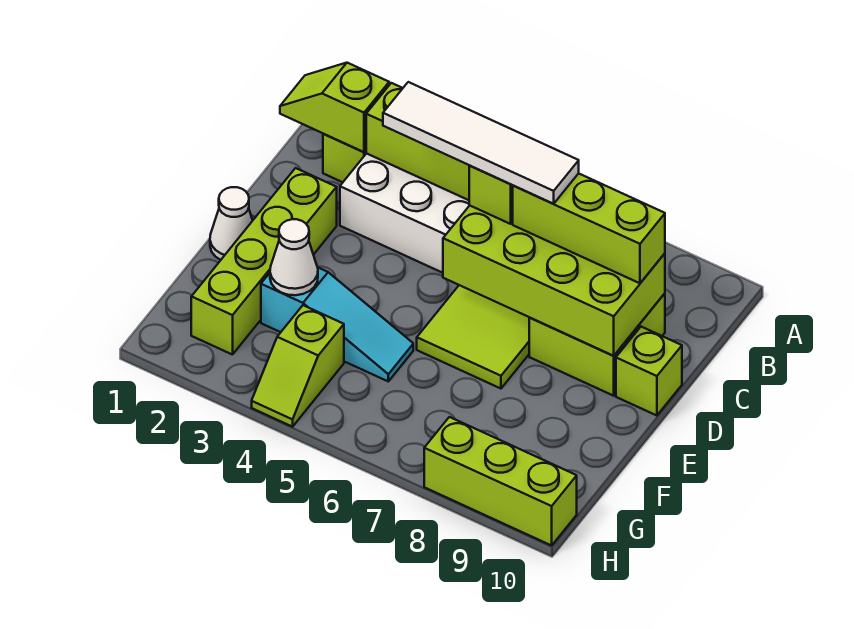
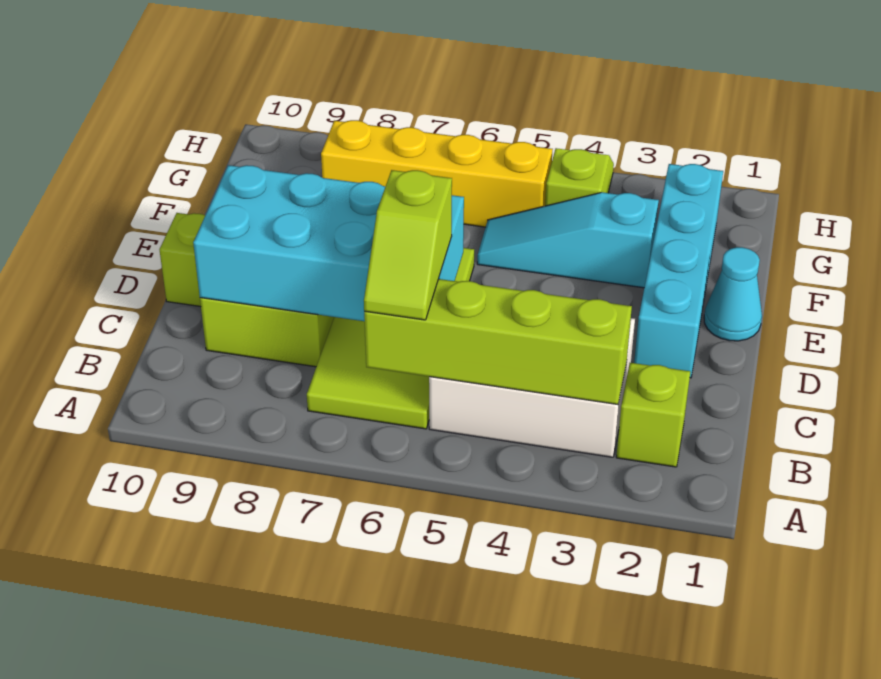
lime slope B1:B2 level 2 top 2 -> none
white tile C4:C7 level 4 -> none
lime brick C6:D9 level 2 -> cyan brick C6:D9 level 2
lime brick C7:C9 level 3 -> none
lime brick D2:G2 level 1 -> cyan brick D2:G2 level 1
white cone E1 level 1 -> cyan cone E1 level 1
white cone F3 level 2 -> none
none -> yellow brick G5:G8 level 1
lime brick H8:H10 level 1 -> none

